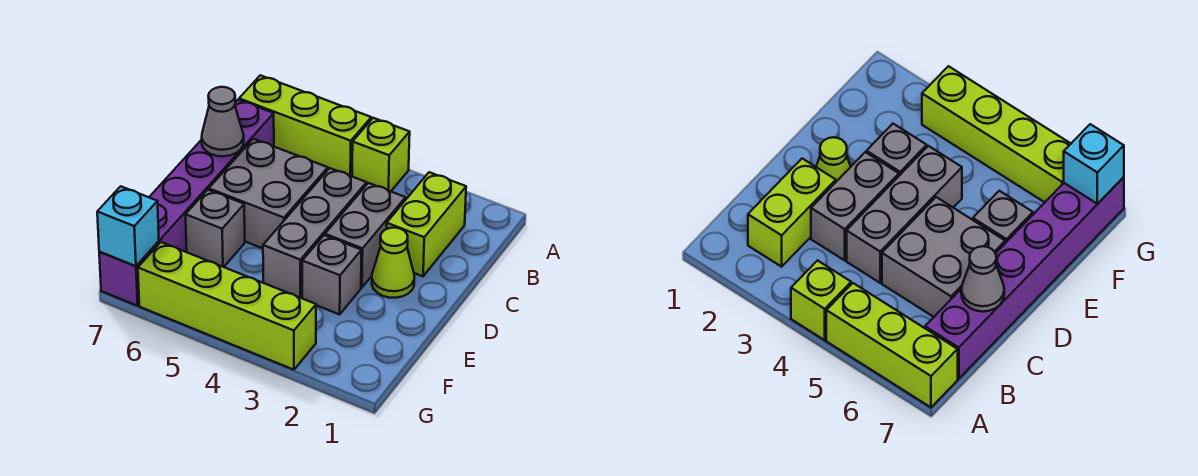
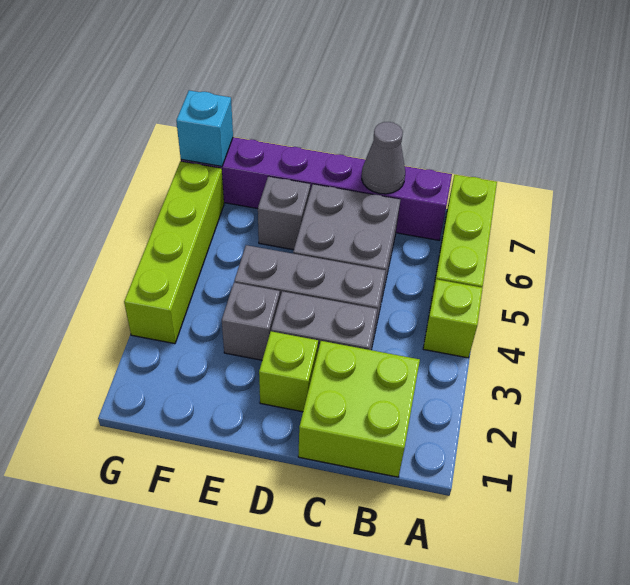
lime brick B2:C2 level 1 -> lime brick B1:C2 level 1
lime cone D2 level 1 -> lime brick D2 level 1

